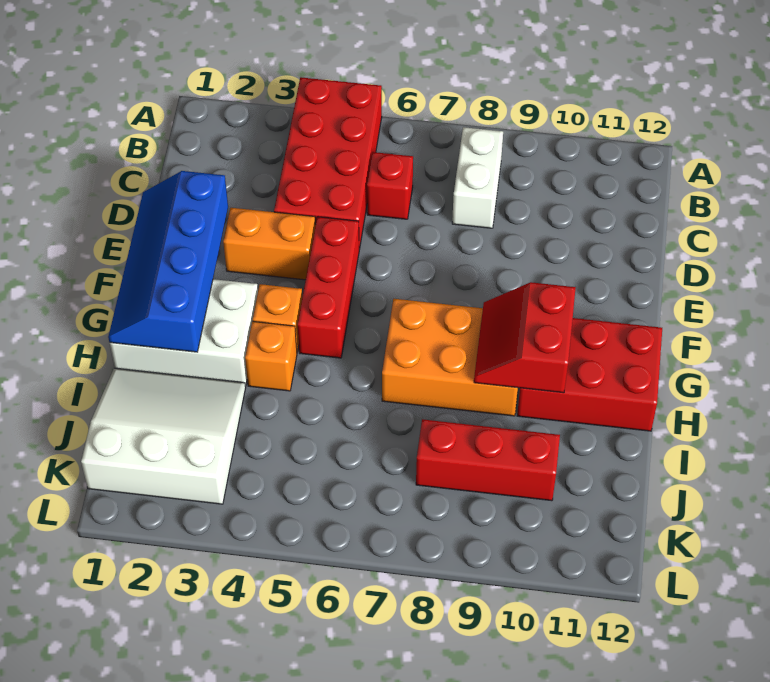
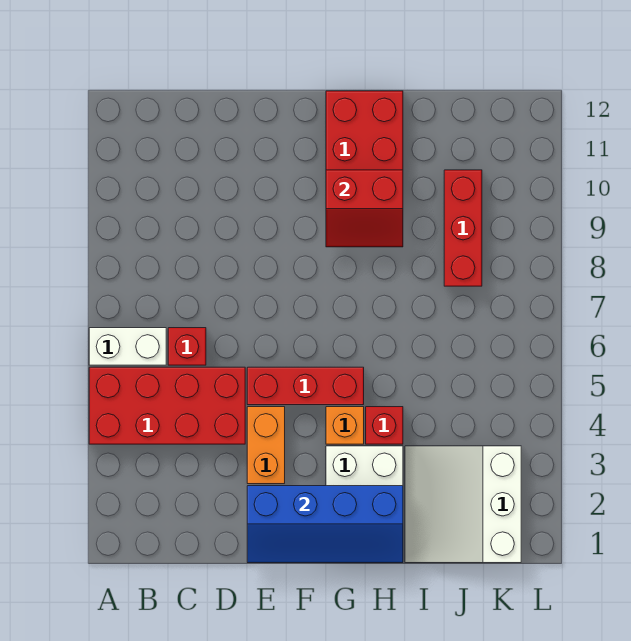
white brick B8:C8 level 1 -> white brick A6:B6 level 1
orange brick G7:H9 level 1 -> none
orange brick H4 level 1 -> red brick H4 level 1

